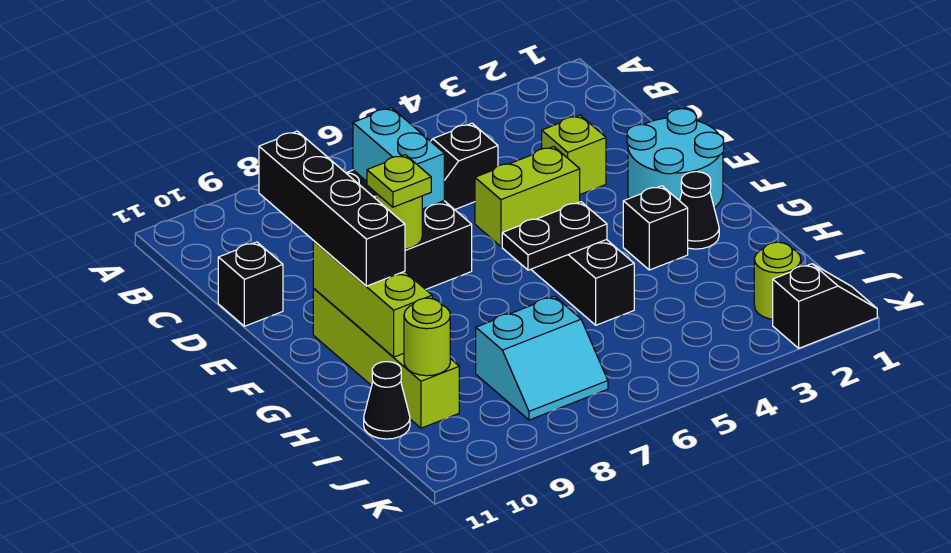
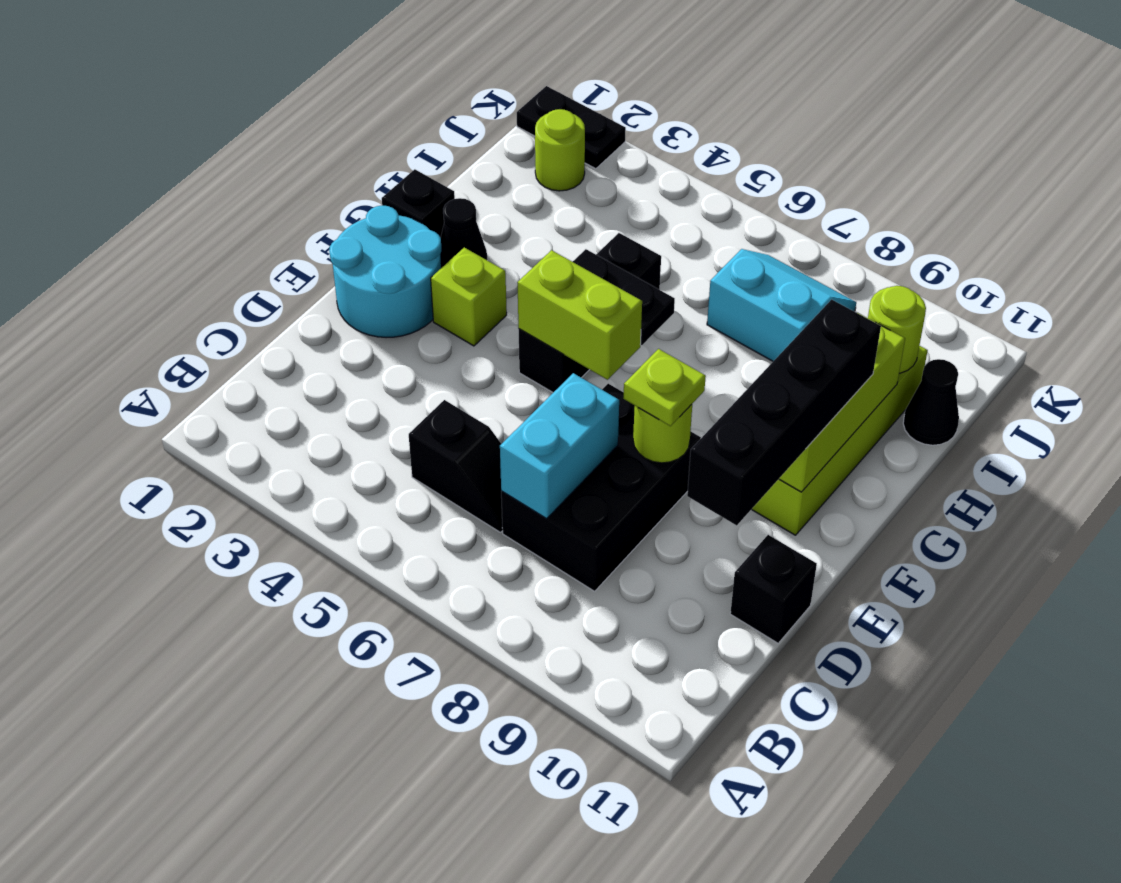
lime brick D3 level 1 -> lime brick F3 level 1
black brick G3 level 1 -> black brick G1 level 1
black slope K1:K2 level 1 top 2 -> black plate K1:K2 level 1

